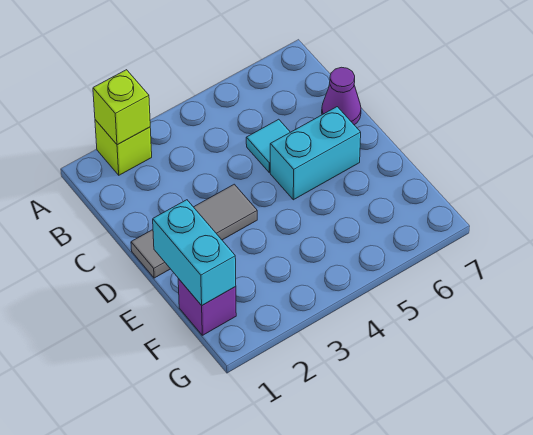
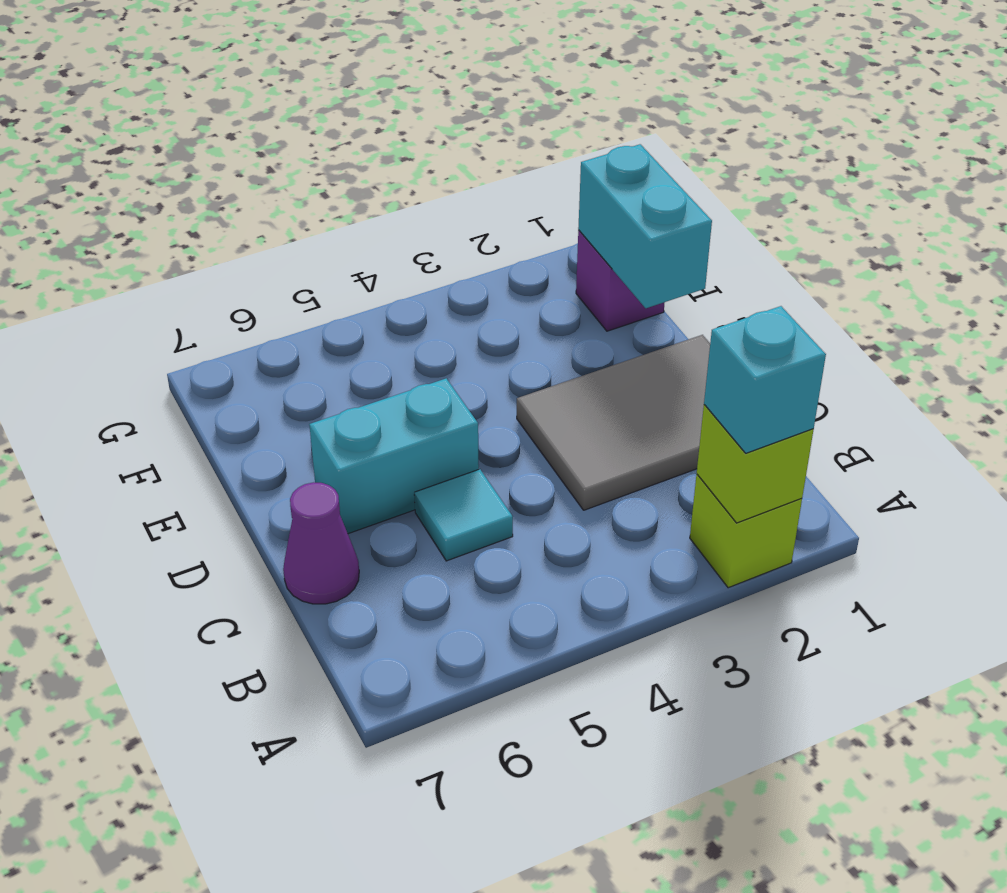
none -> cyan brick A2 level 3
grey tile D1:D3 level 1 -> grey tile C1:D3 level 1

